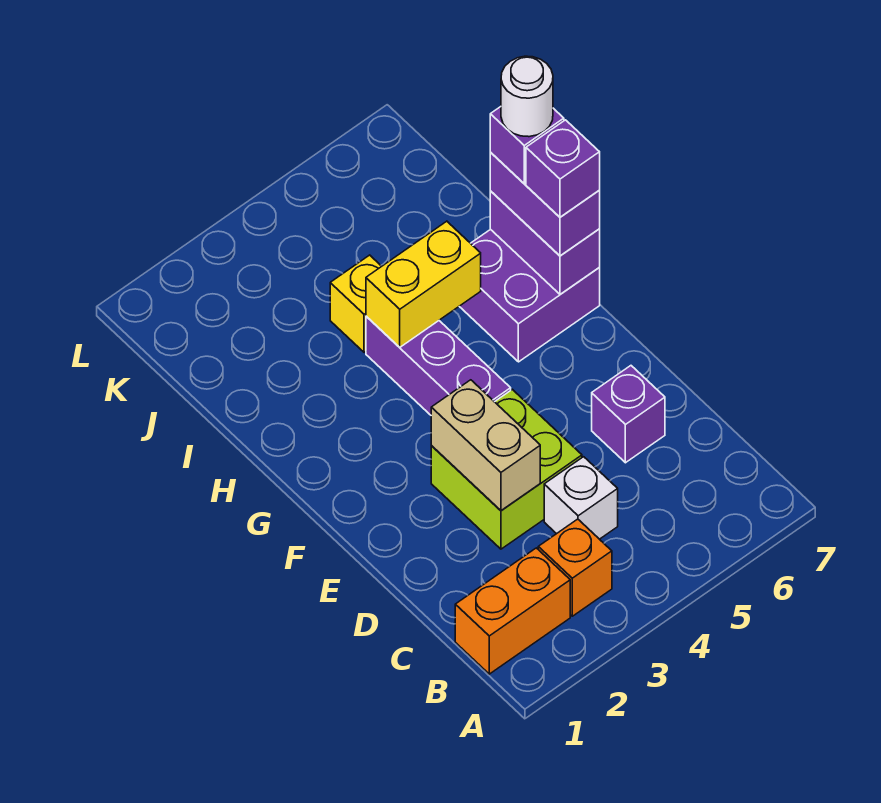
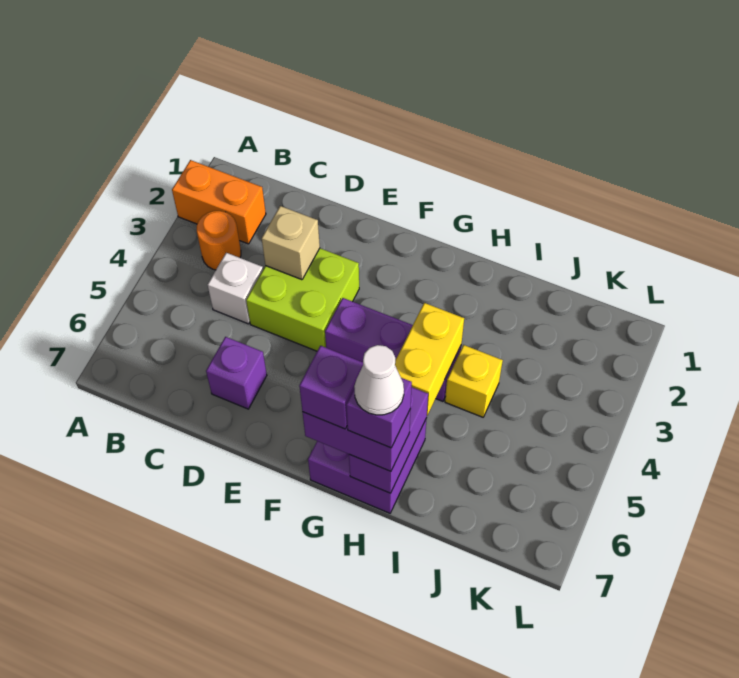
orange brick B1:B2 level 1 -> orange brick A2:B2 level 1
orange brick B3 level 1 -> orange round brick B3 level 1
tan brick D3:E3 level 2 -> tan brick D3 level 2
purple brick G7:H7 level 2 -> purple brick H6:H7 level 2
white round brick H7 level 5 -> white cone H7 level 5

